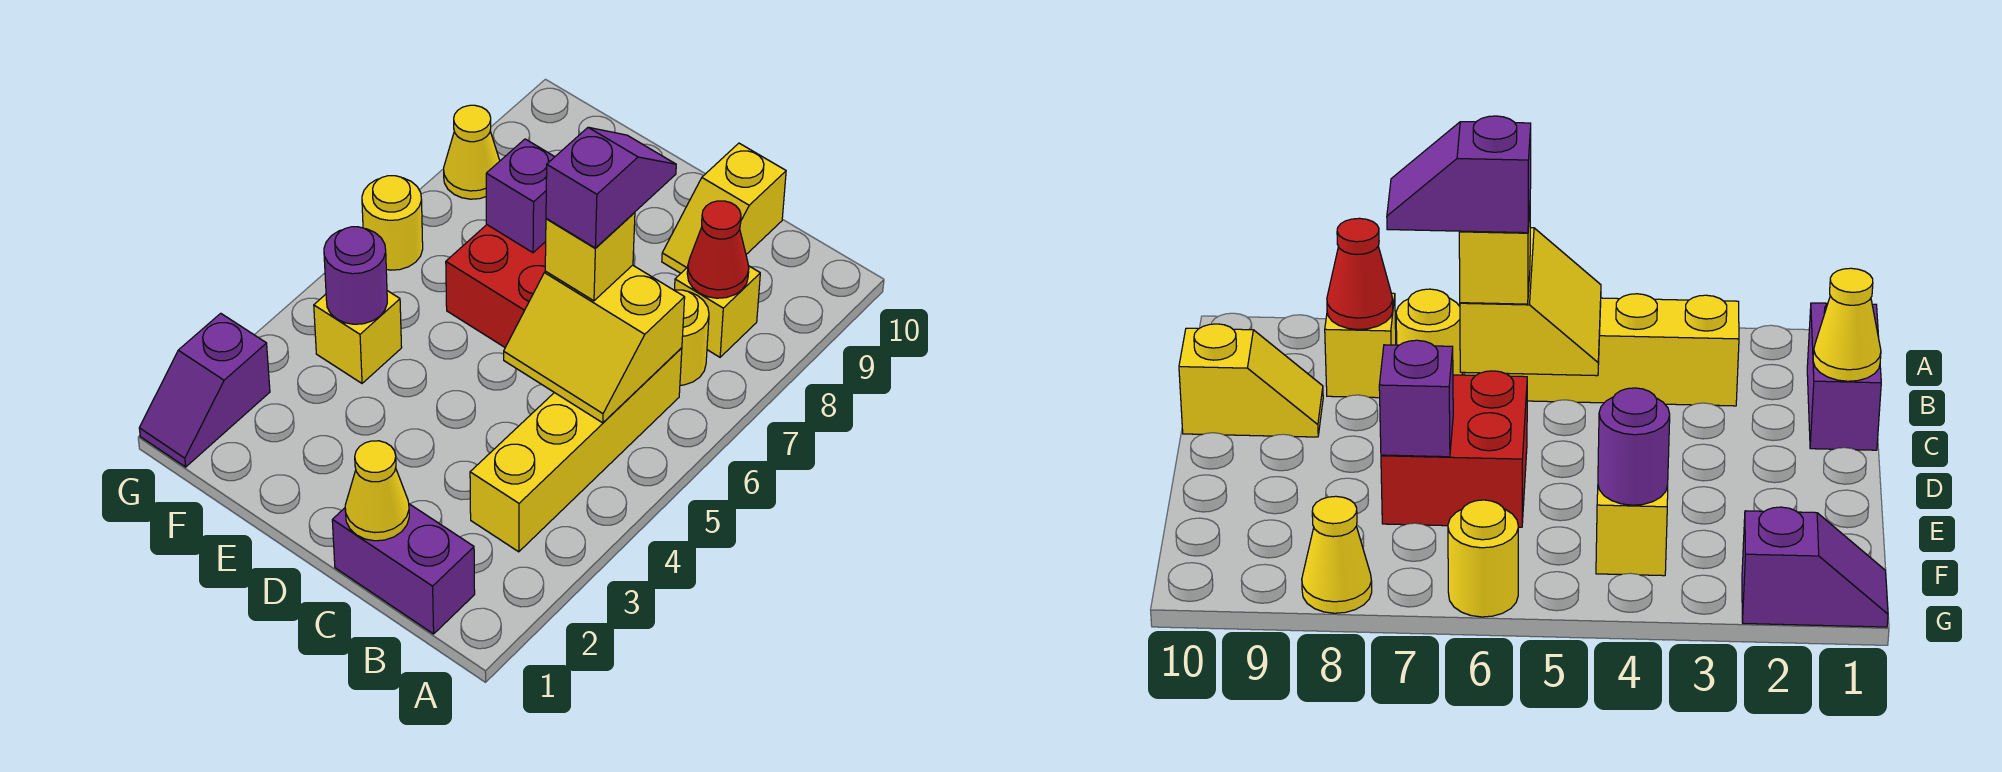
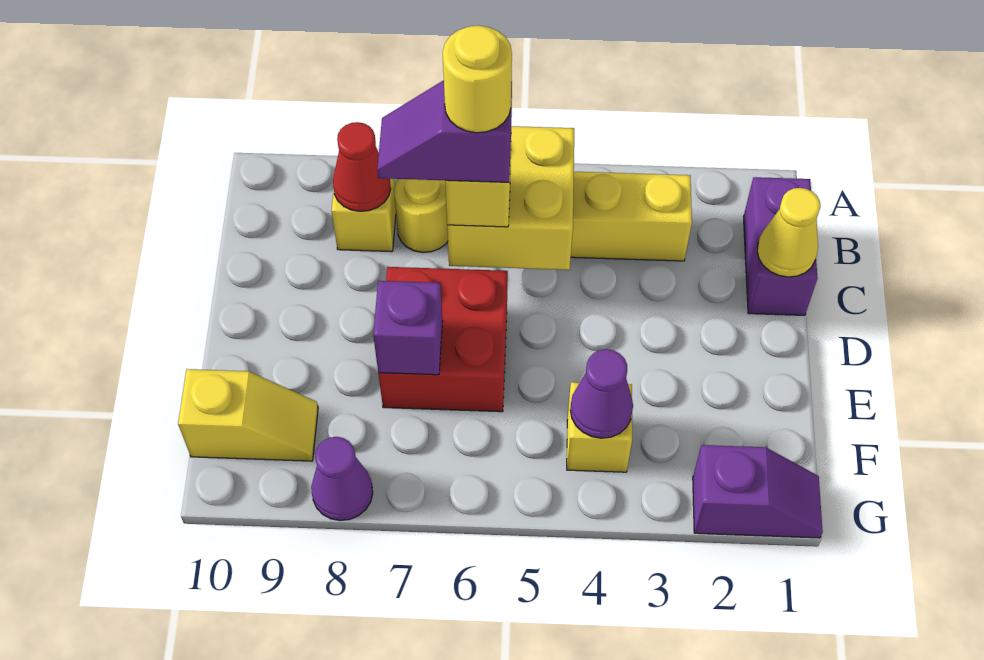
yellow slope B5:C6 level 2 top 6 -> yellow brick B5:C6 level 2
yellow slope C9:C10 level 1 top 10 -> yellow slope F9:F10 level 1 top 10
purple round brick F4 level 2 -> purple cone F4 level 2
yellow round brick G6 level 1 -> yellow round brick C6 level 5
yellow cone G8 level 1 -> purple cone G8 level 1

